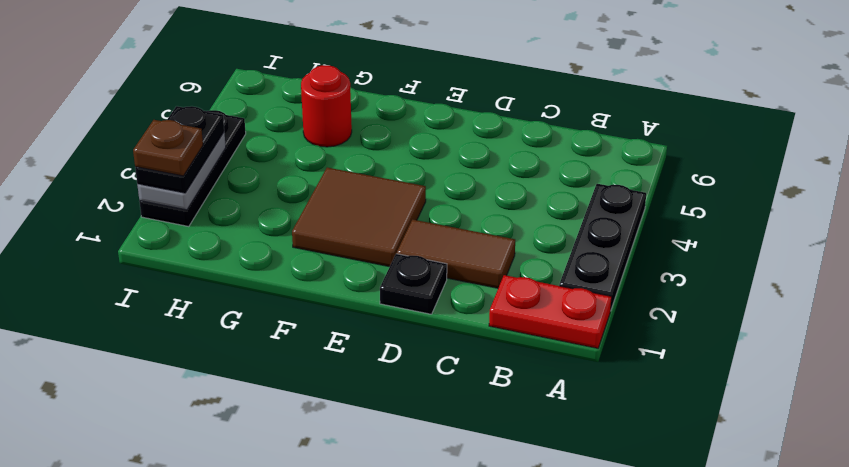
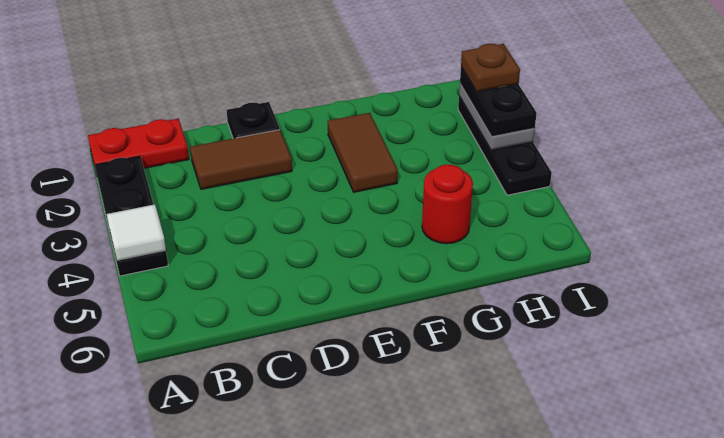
none -> white tile A4 level 2
brown tile E2:F3 level 1 -> brown tile F2:F3 level 1

